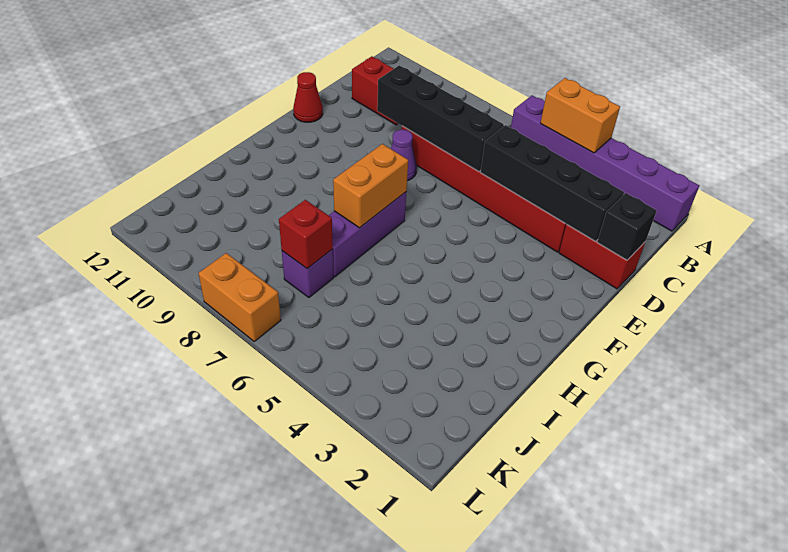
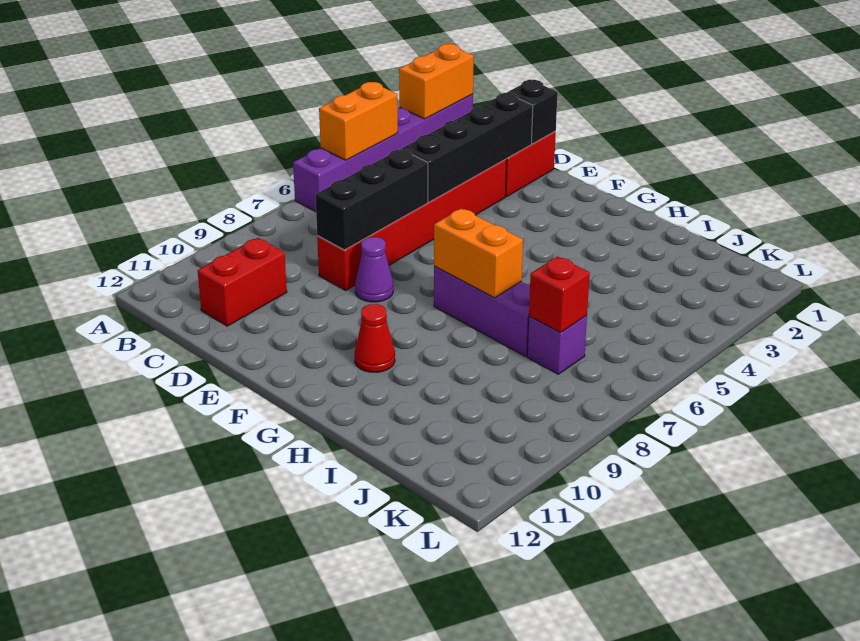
black brick D6:D9 level 2 -> black brick D6:D8 level 2
red cone E12 level 1 -> red cone G10 level 1
orange brick L7:L8 level 1 -> orange brick A1:A2 level 2

